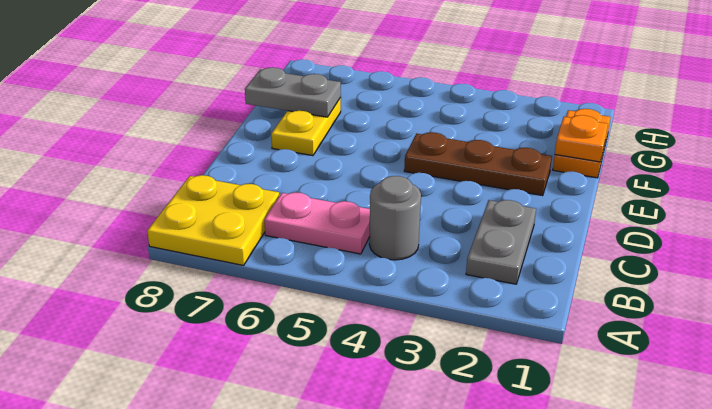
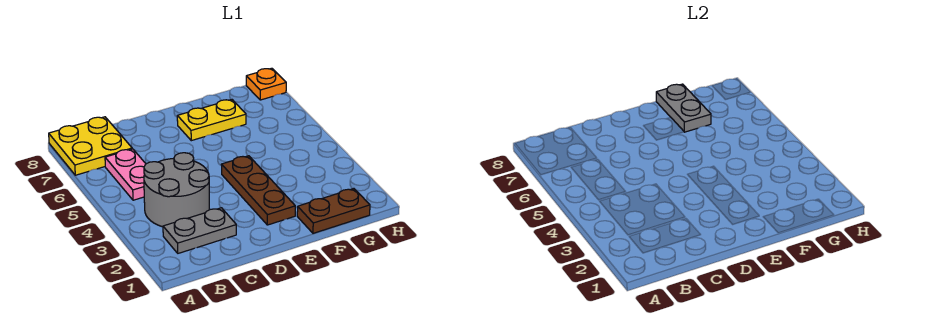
grey round brick B4 level 1 -> grey round brick B3:C4 level 1
orange plate F1:G1 level 1 -> brown plate F1:G1 level 1
orange plate F1 level 2 -> orange plate H8 level 1

